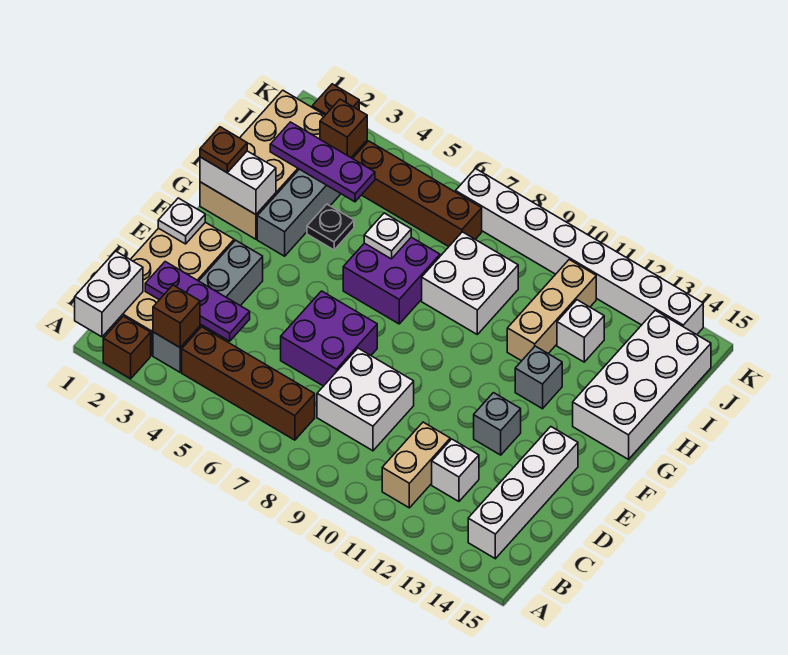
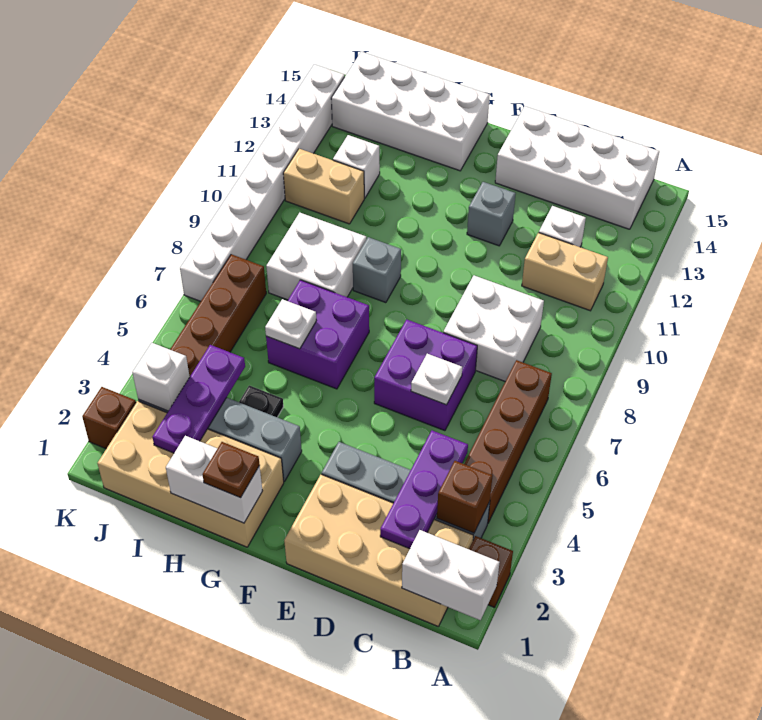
white brick B14:E14 level 1 -> white brick B14:E15 level 1
white plate E1 level 2 -> white plate D6 level 2
white brick G1:G2 level 2 -> white brick G1:H1 level 2
grey brick G12 level 1 -> grey brick G9 level 1
tan brick H11:J11 level 1 -> tan brick I11:J11 level 1
brown brick J3 level 2 -> white brick J3 level 2

